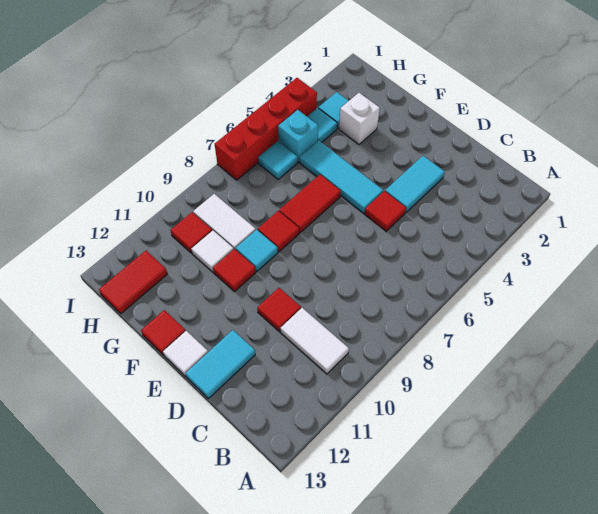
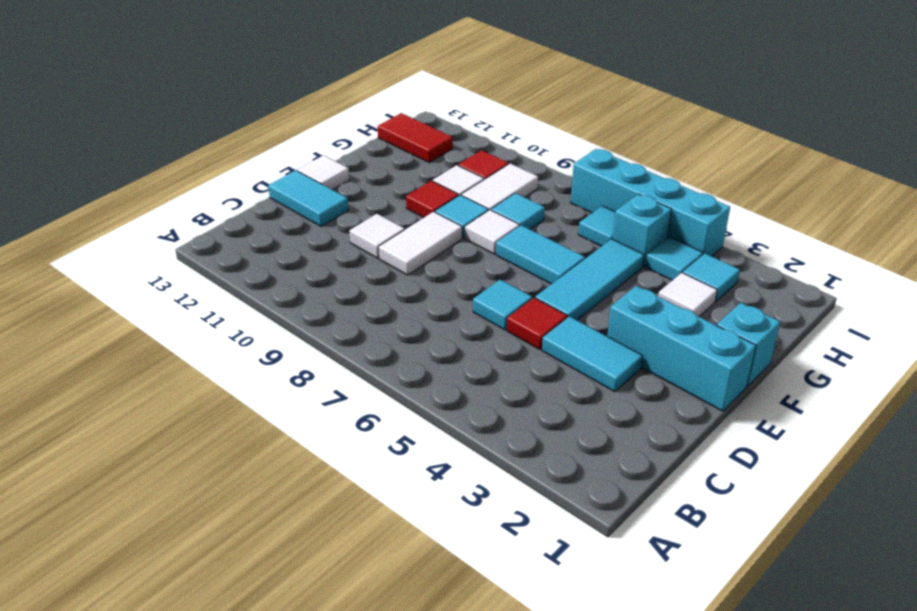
white tile B10:C10 level 1 -> white tile D9:E9 level 1
none -> cyan tile D6 level 1
red tile D10 level 1 -> white tile D10 level 1
none -> cyan brick E1:E3 level 1
none -> cyan brick F1 level 1
red tile F6:F7 level 1 -> cyan tile F6:F7 level 1
red tile F8 level 1 -> white tile F8 level 1
red tile F13 level 1 -> none
white brick G3 level 1 -> white tile G3 level 1
none -> cyan tile G8 level 1
red brick I4:I7 level 1 -> cyan brick I4:I7 level 1

